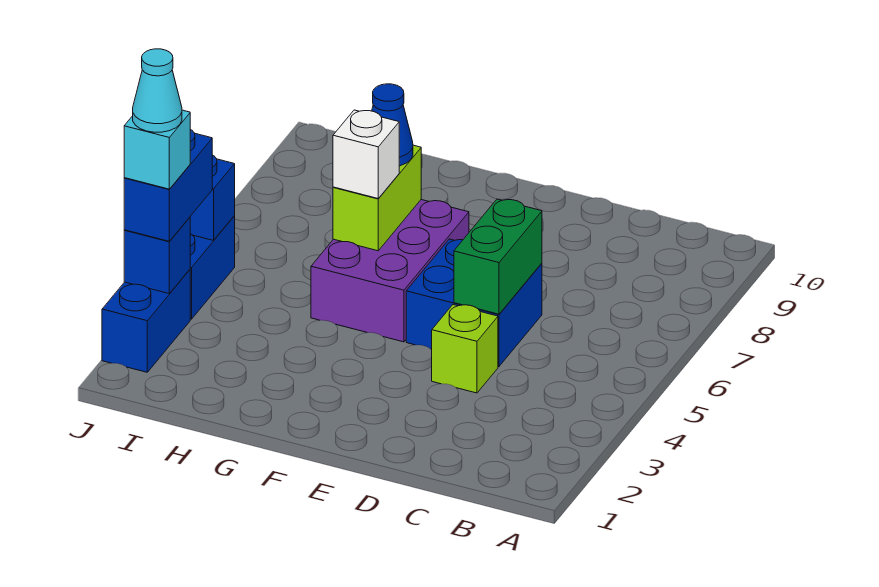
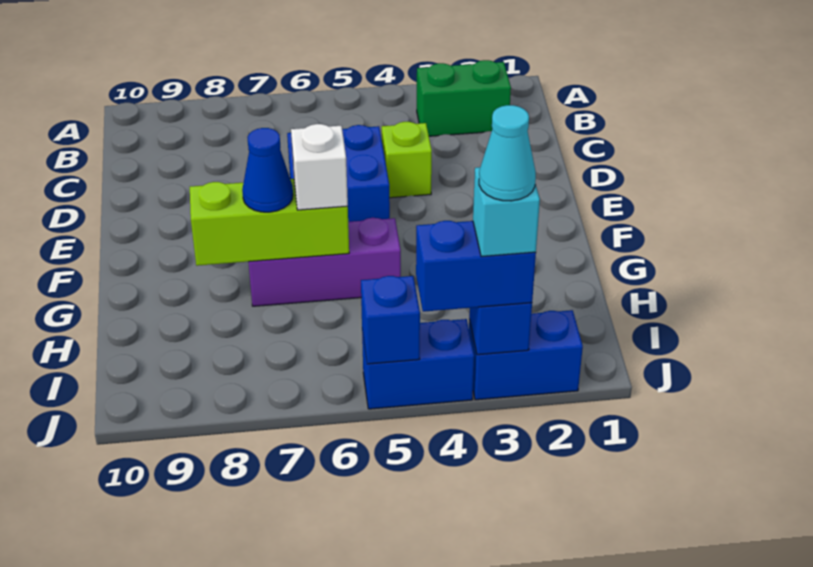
green brick D5:D6 level 2 -> green brick B2:B3 level 1
purple brick F5:G7 level 1 -> purple brick G5:G7 level 1
lime brick G6:G7 level 2 -> lime brick G6:G8 level 2

